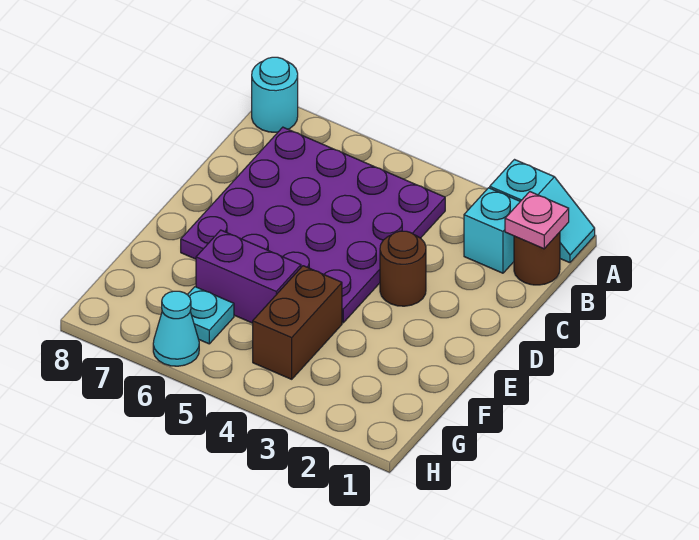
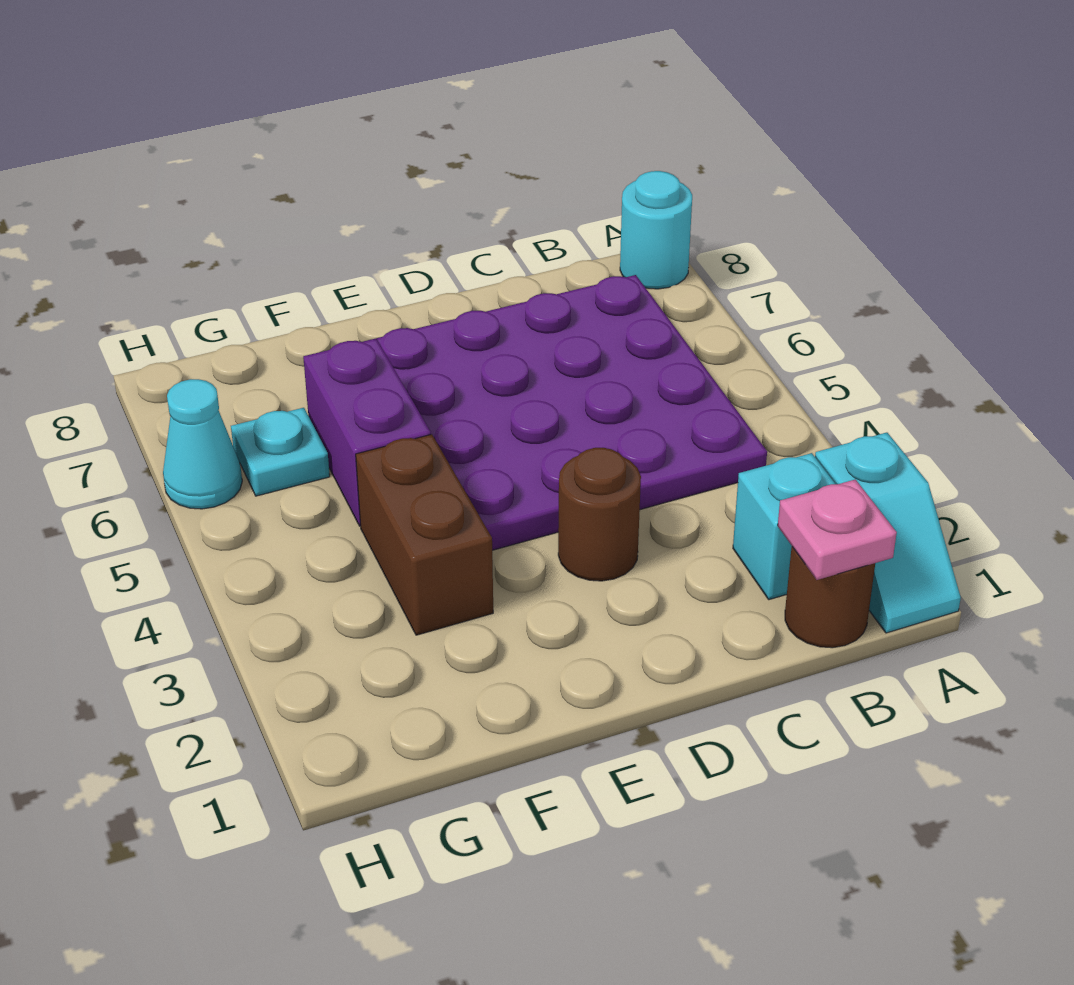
brown brick F4:G4 level 1 -> brown brick F3:F4 level 1

